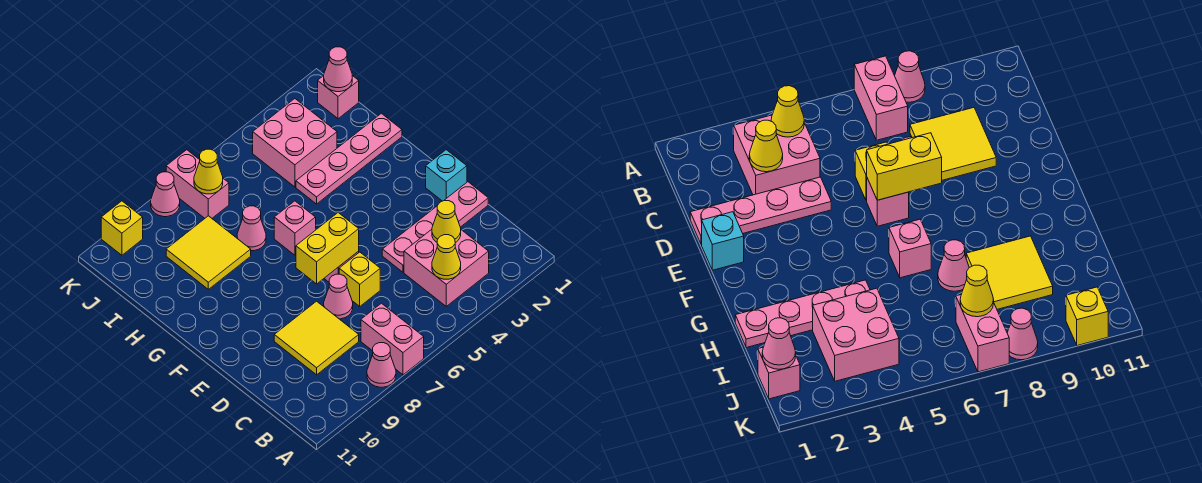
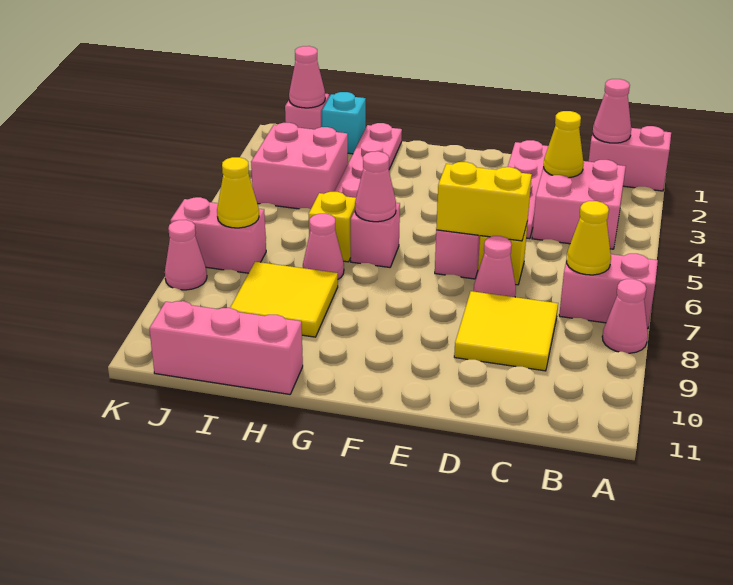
none -> pink brick A1:B1 level 1
none -> pink cone B1 level 2
yellow cone B4 level 2 -> yellow cone B7 level 2
cyan brick E1 level 1 -> cyan brick I1 level 1
yellow brick E6:E7 level 2 -> yellow brick D6:E6 level 2
none -> pink cone G6 level 2
none -> pink brick H11:J11 level 1
yellow brick K10 level 1 -> yellow brick H6 level 1

